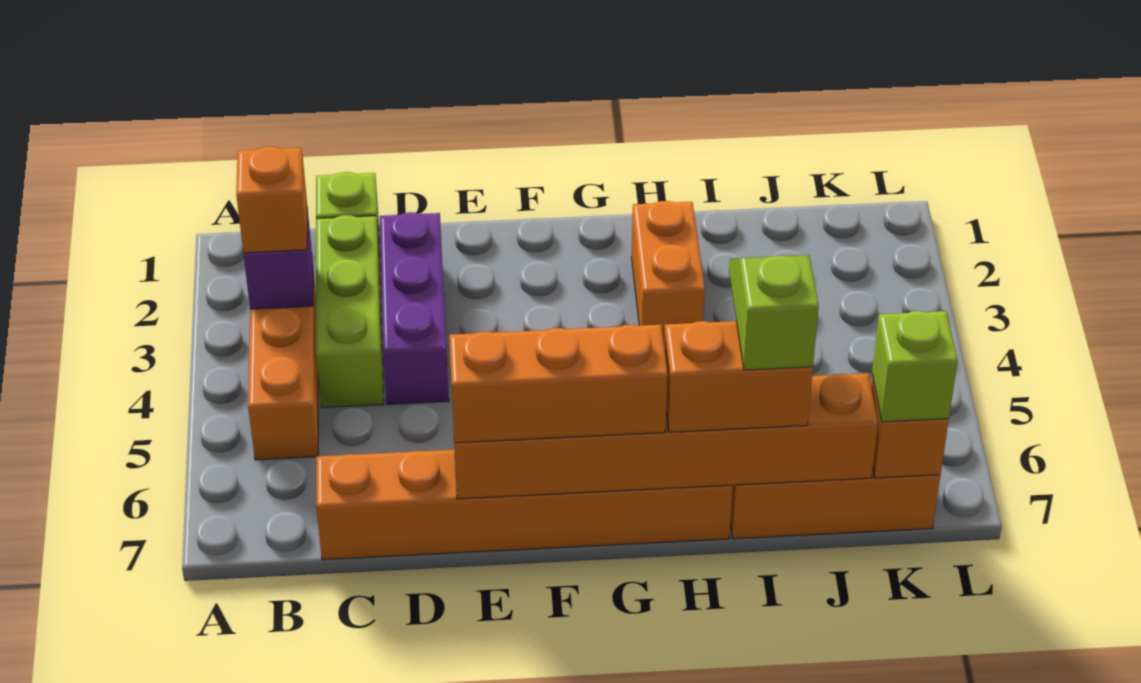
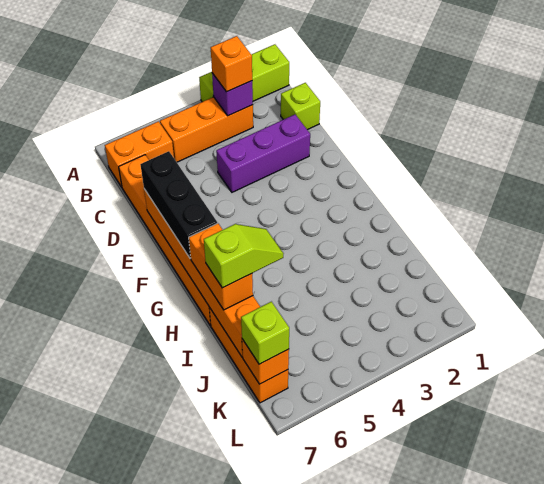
lime brick C2:C4 level 1 -> lime brick A1:A3 level 1
orange brick E7:G7 level 3 -> black brick E7:G7 level 3
orange brick H2:H3 level 1 -> orange brick B6:B7 level 1

